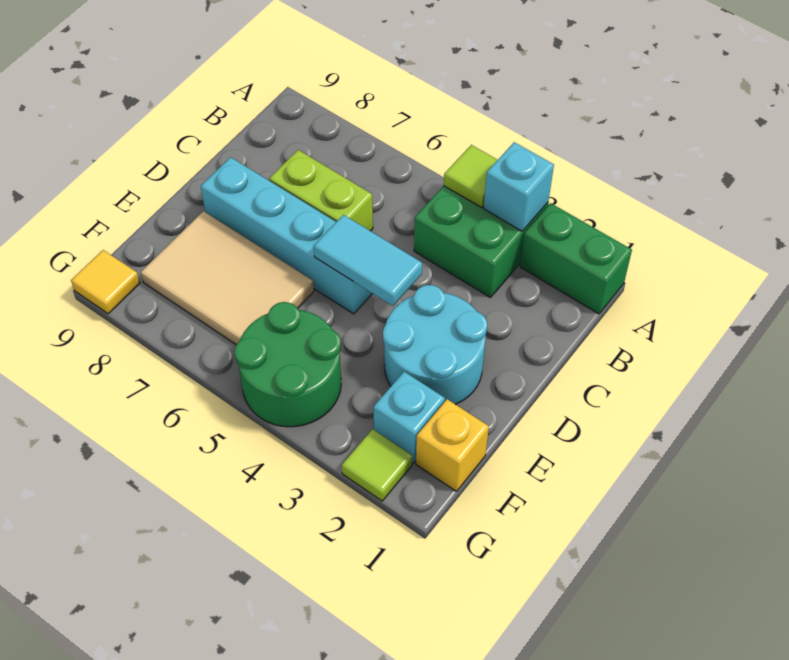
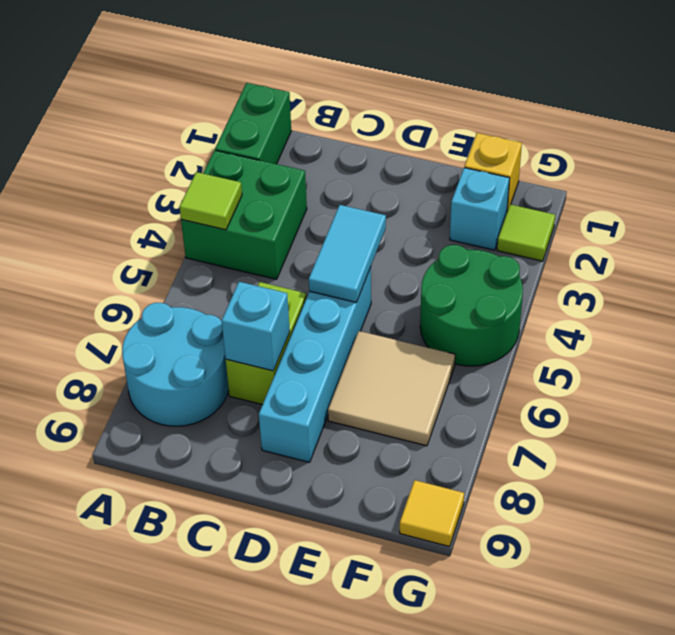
cyan brick A3 level 2 -> cyan brick C7 level 2
cyan round brick D2:E3 level 1 -> cyan round brick A7:B8 level 1
tan tile E6:F8 level 1 -> tan tile E6:F7 level 1

